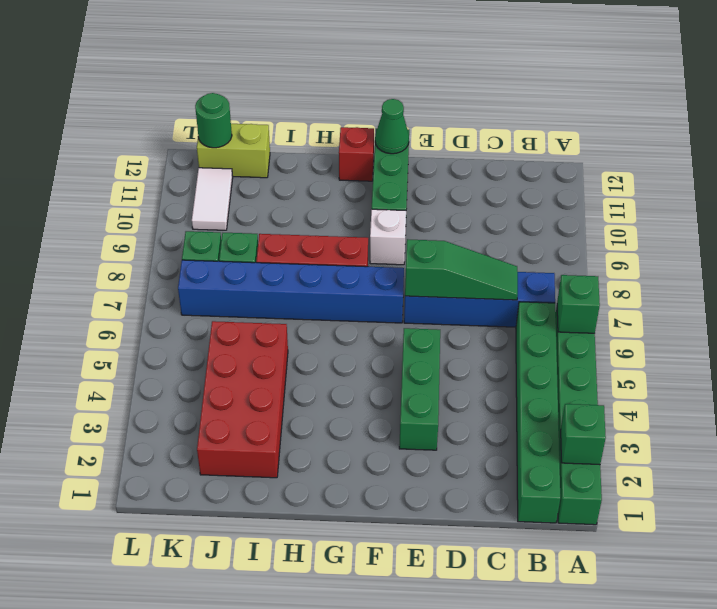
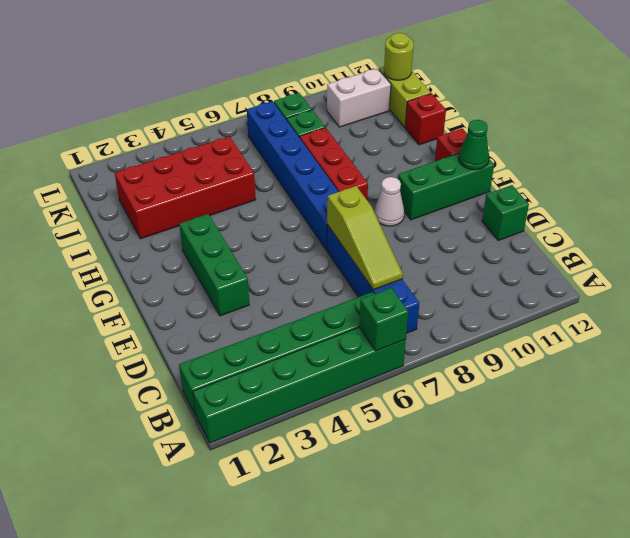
green brick A2 level 2 -> green brick D12 level 1
green slope C7:E7 level 2 top E -> lime slope C7:E7 level 2 top E
green brick E3:E5 level 1 -> green brick E3:G3 level 1
white brick F9 level 1 -> white cone F9 level 1
none -> red brick I12 level 1
white tile K10:K11 level 1 -> white brick K10:K11 level 1
green round brick K12 level 2 -> lime round brick K12 level 2

